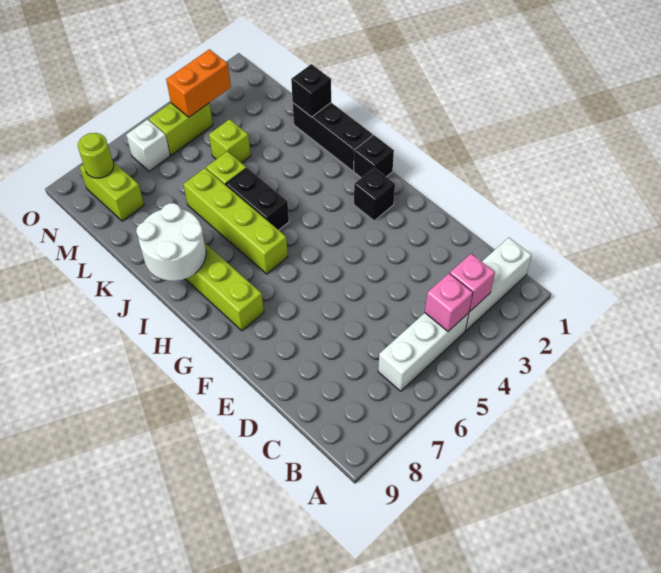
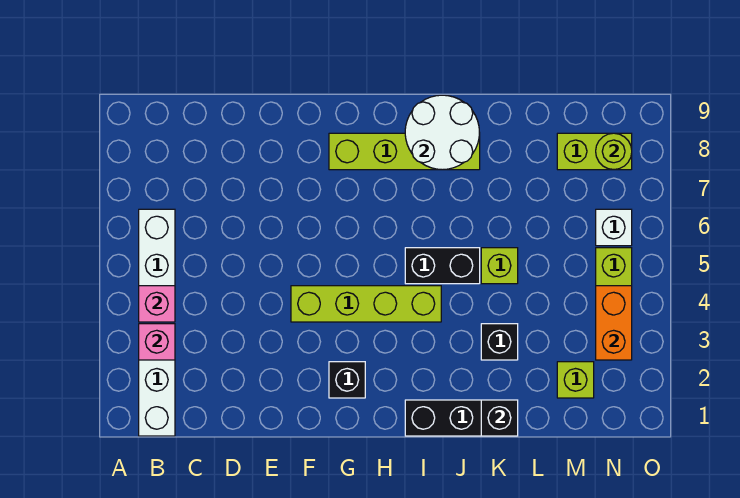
black brick H1 level 1 -> black brick K3 level 1
lime brick H6:K6 level 1 -> lime brick F4:I4 level 1
lime brick L4 level 1 -> lime brick M2 level 1

